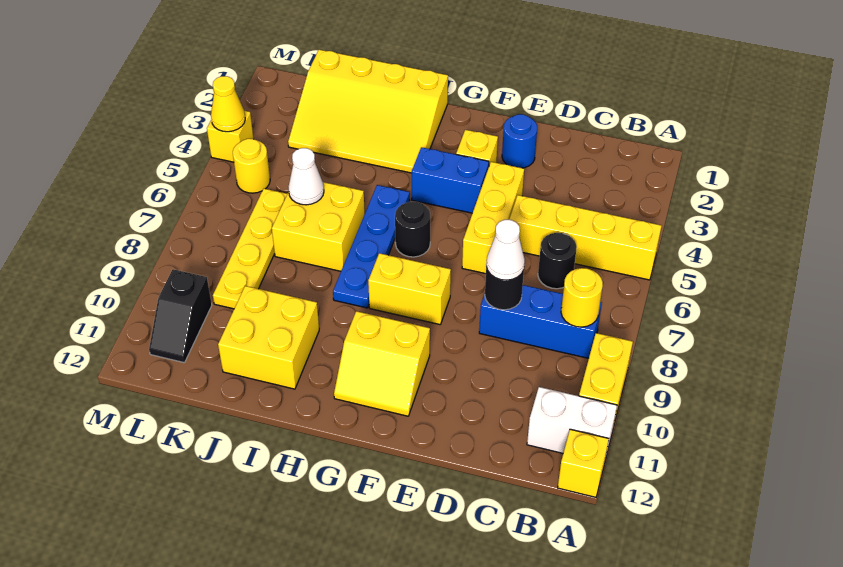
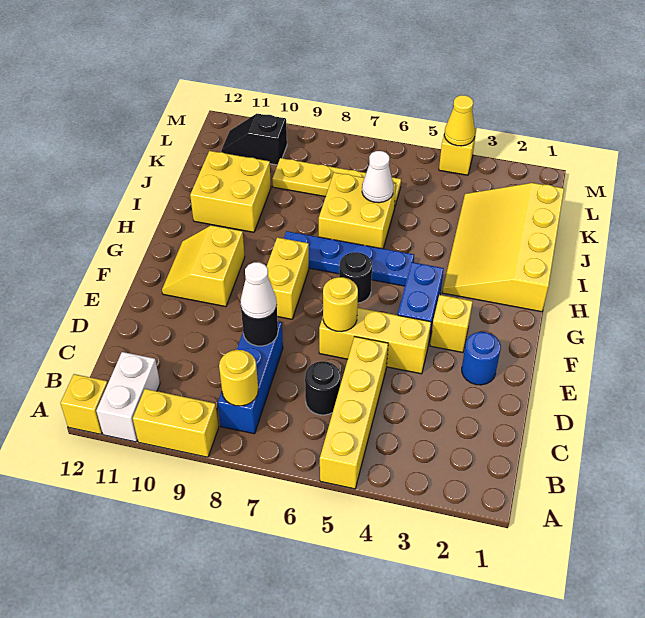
yellow round brick L5 level 1 -> yellow round brick E6 level 2

